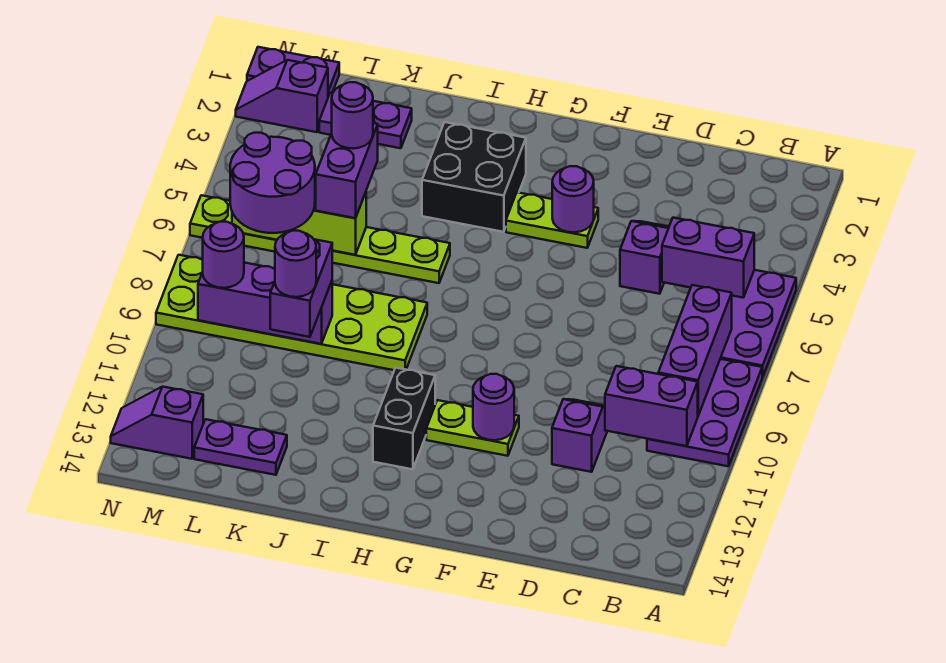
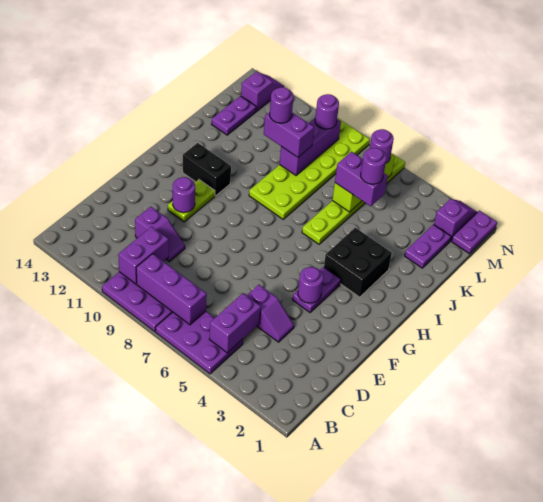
lime plate F4:G4 level 1 -> purple plate F4:G4 level 1
purple round brick L6:M7 level 3 -> purple round brick M6 level 3

